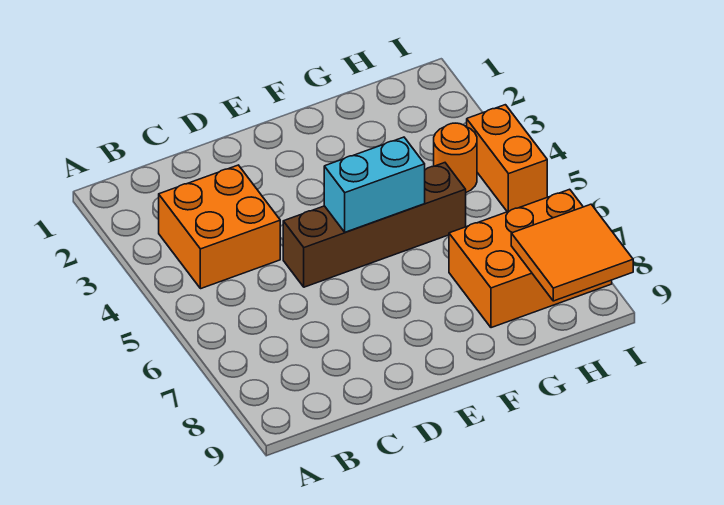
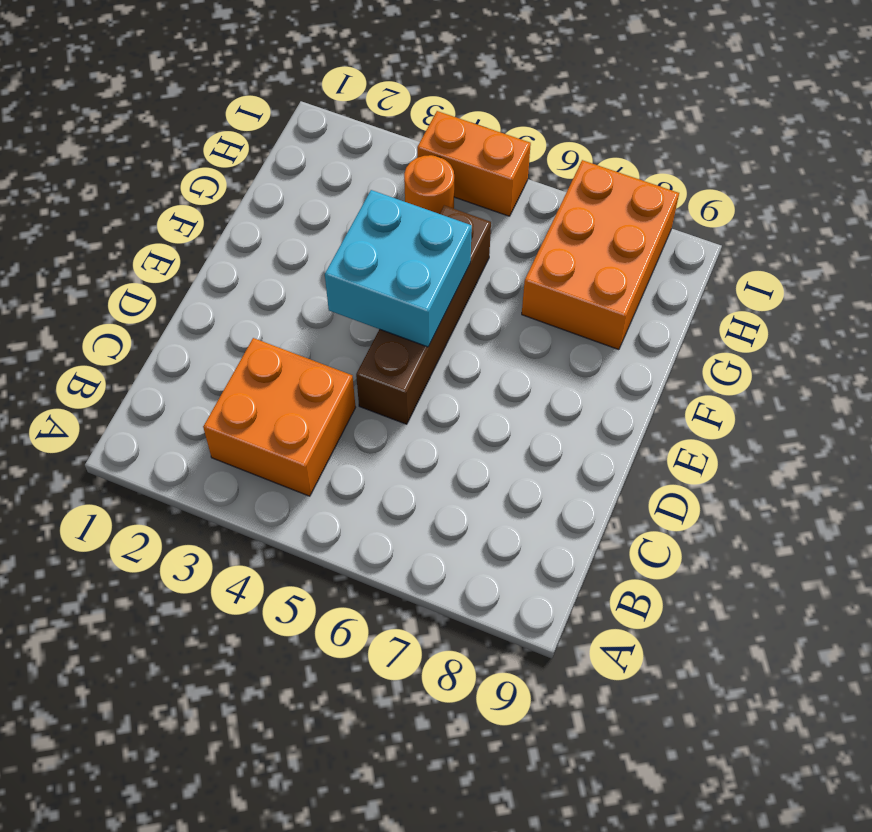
cyan brick E5:F5 level 2 -> cyan brick E4:F5 level 2
orange tile H8:I9 level 2 -> none

